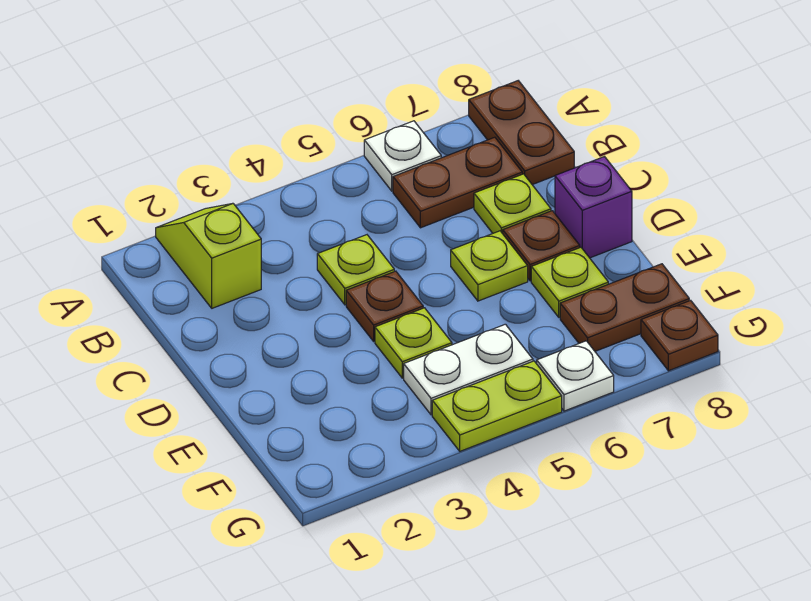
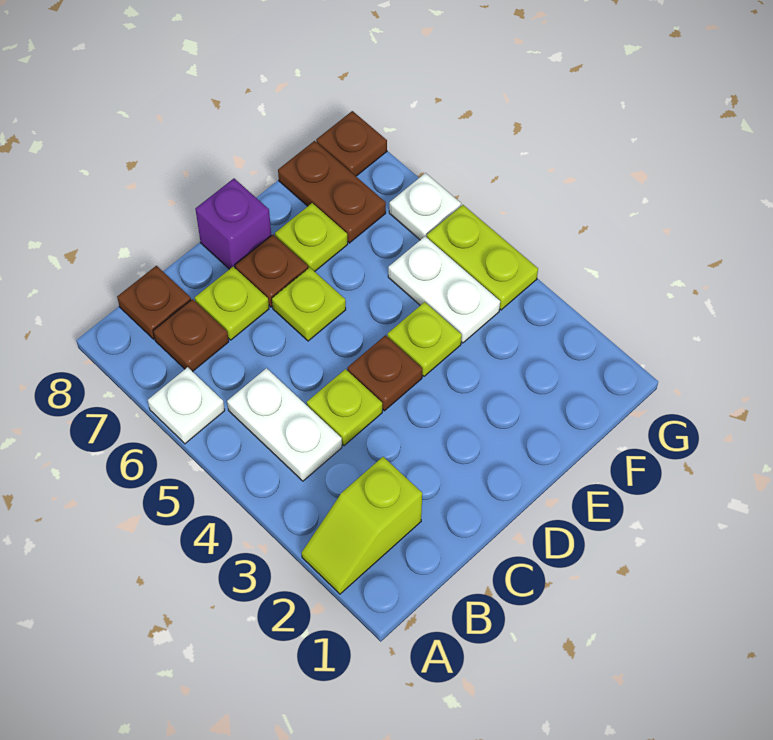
brown plate A8:B8 level 1 -> brown plate B8 level 1
none -> white plate B4:B5 level 1
brown plate B6:B7 level 1 -> brown plate B7 level 1

